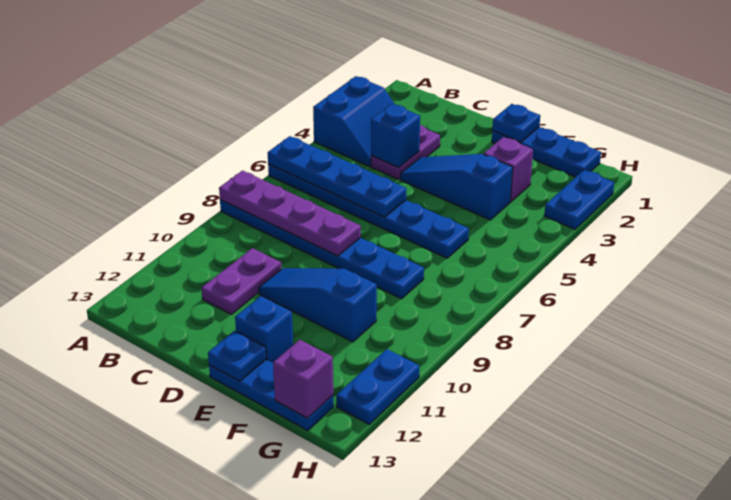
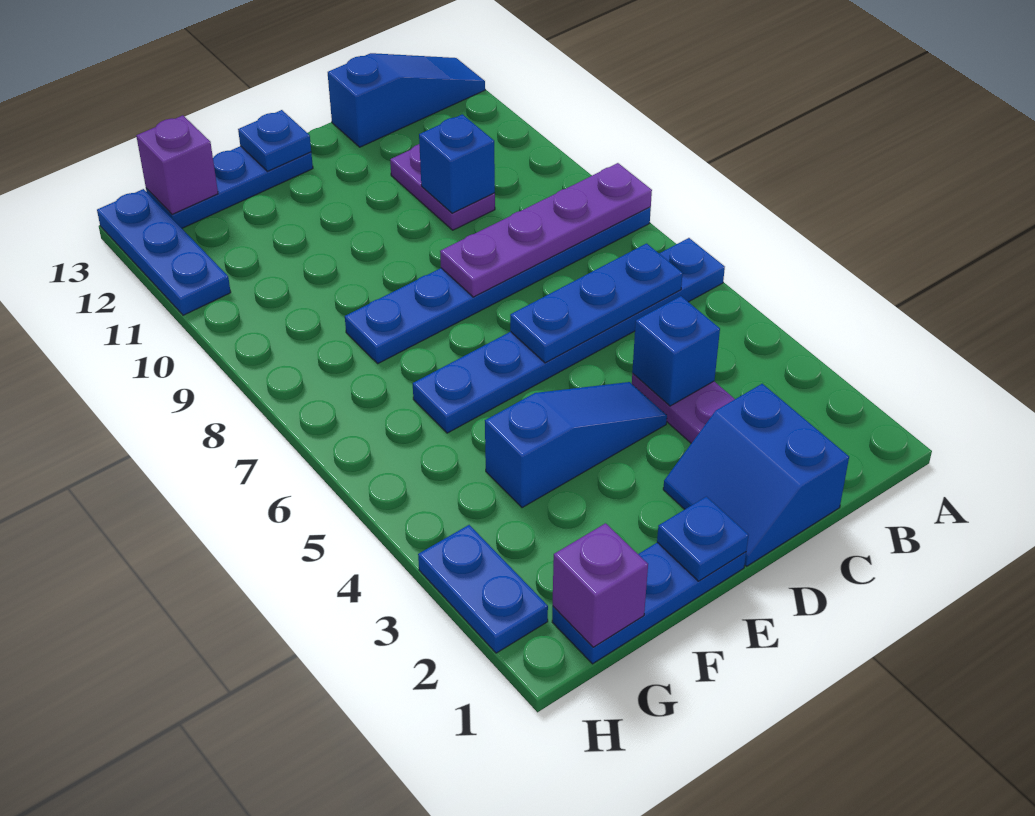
blue slope A3:B4 level 1 top A -> blue slope C1:D2 level 1 top C
blue plate A6:D6 level 2 -> blue plate B6:D6 level 2
blue slope D10:F10 level 1 top F -> blue slope A13:C13 level 1 top C
blue brick E12 level 1 -> blue brick C10 level 2
purple brick F3 level 1 -> purple brick G1 level 2
blue plate H11:H12 level 1 -> blue plate H11:H13 level 1

